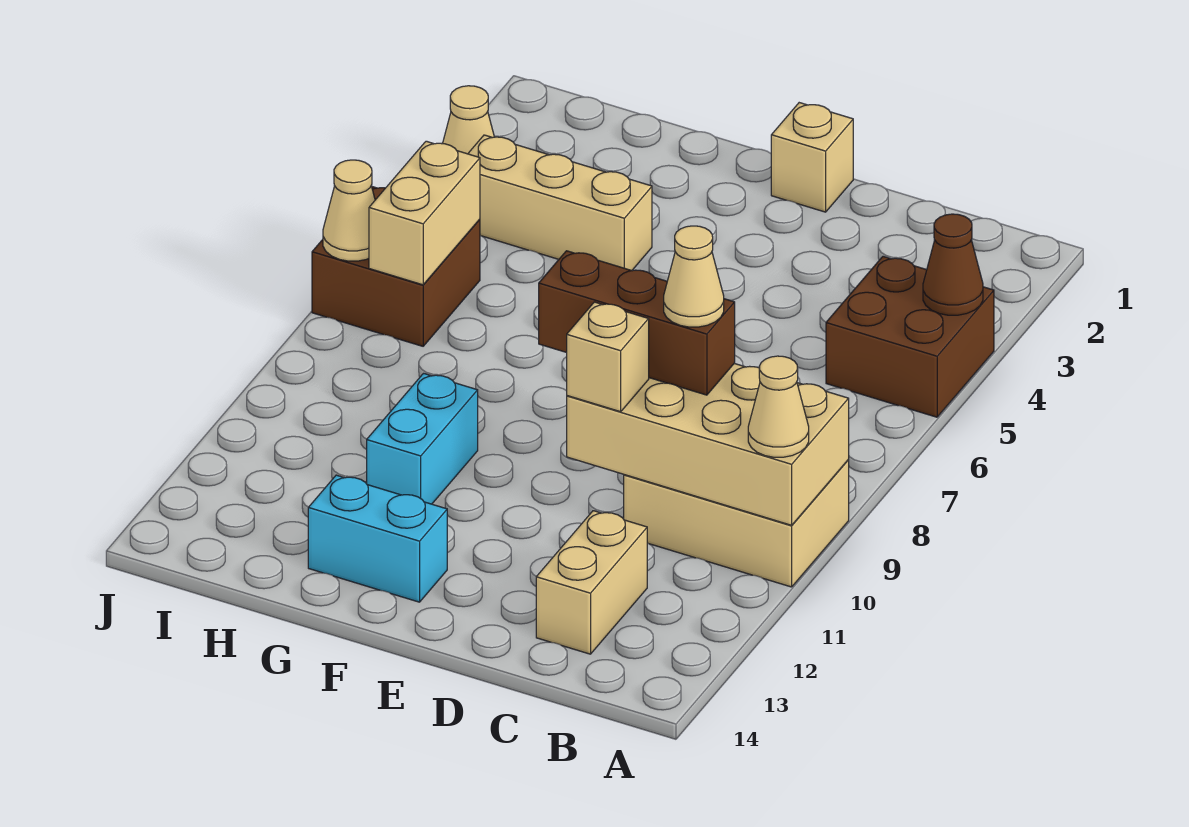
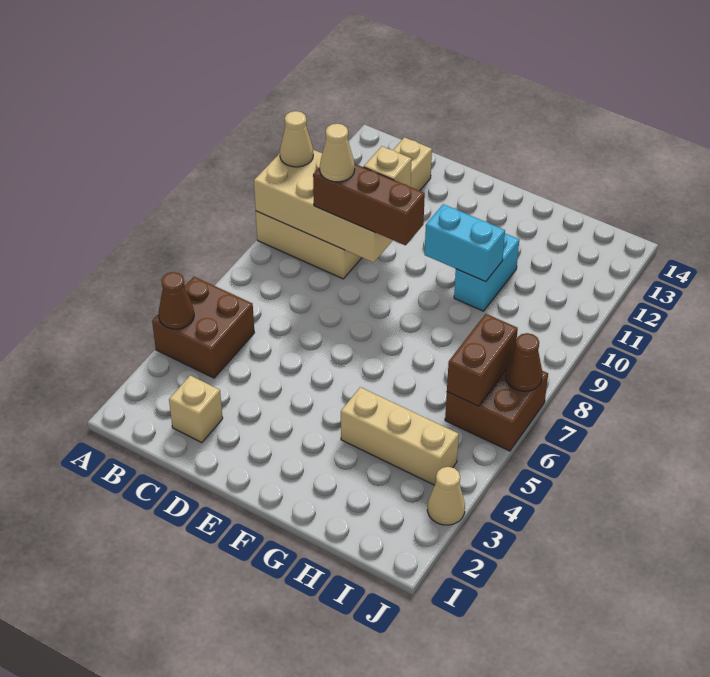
tan brick E1 level 1 -> tan brick C2 level 1
cyan brick F13:G13 level 1 -> cyan brick F10:G10 level 2
tan brick I6:I7 level 2 -> brown brick I6:I7 level 2
tan cone J7 level 2 -> brown cone J7 level 2

